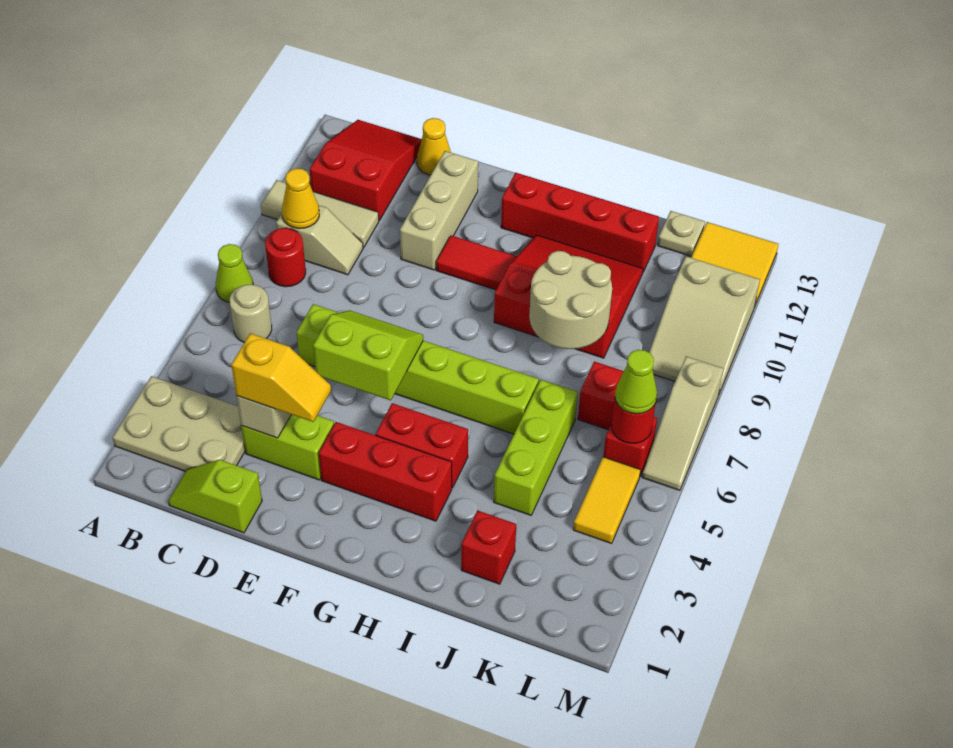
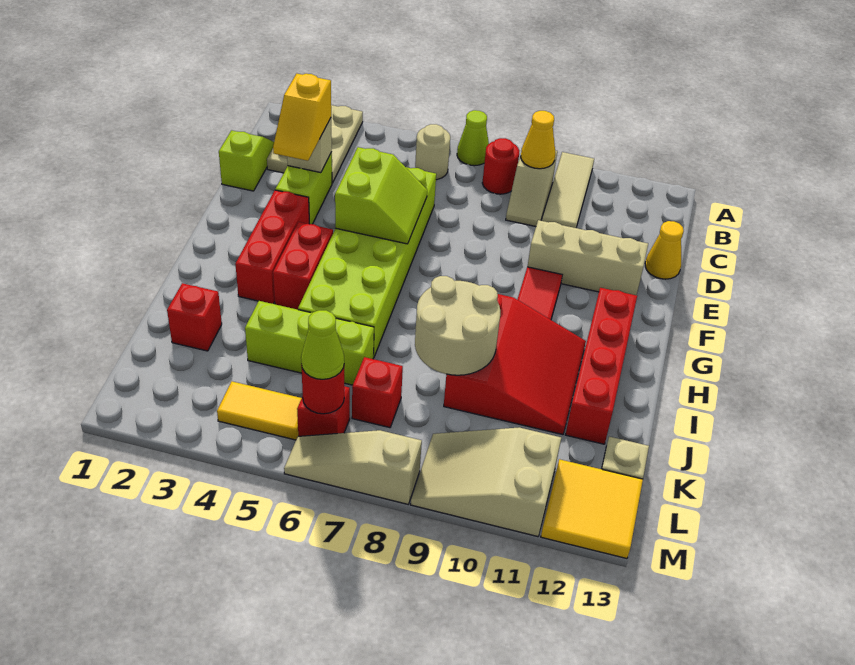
red slope B11:C13 level 1 top 11 -> none
lime brick D6:I6 level 1 -> lime brick D5:I6 level 1

